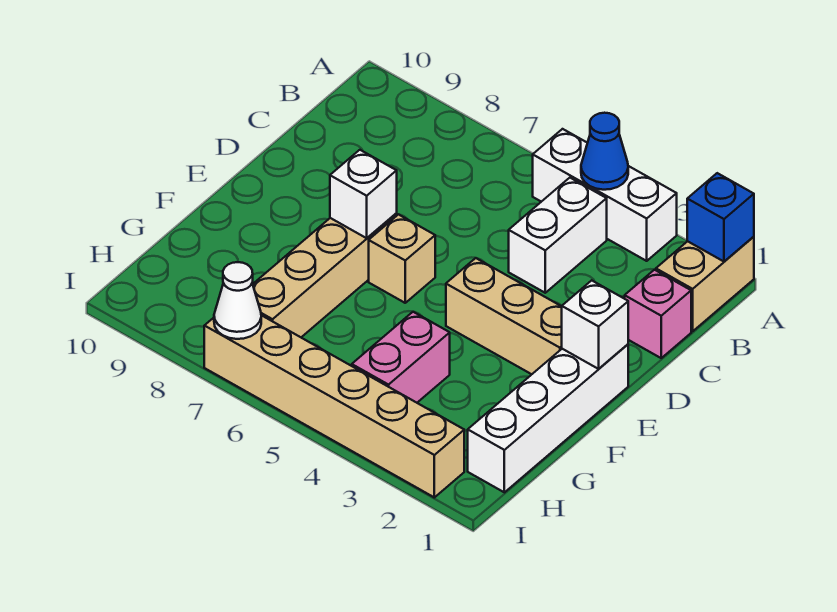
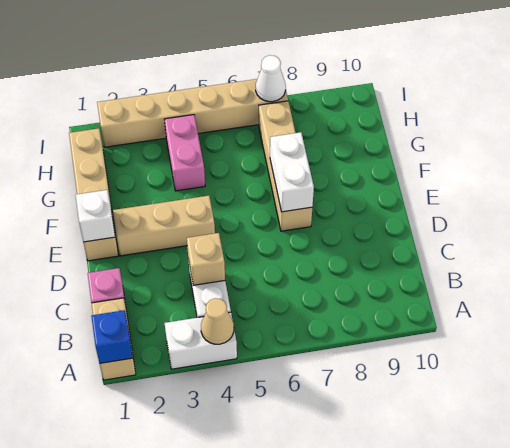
white brick A3:A5 level 1 -> white brick A3:A4 level 1
blue cone A4 level 2 -> tan cone A4 level 2
white brick E1:H1 level 1 -> tan brick E1:H1 level 1
tan brick E6 level 1 -> tan brick C4 level 2
white brick E7 level 2 -> white brick E7:F7 level 2

